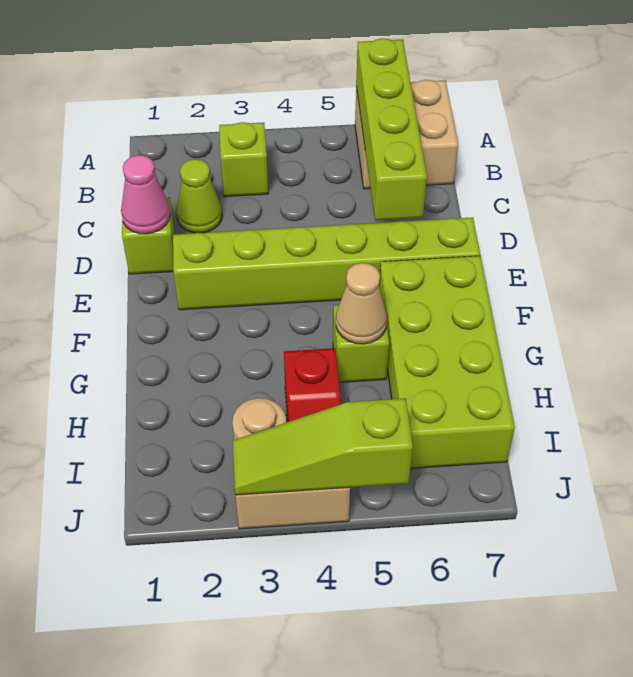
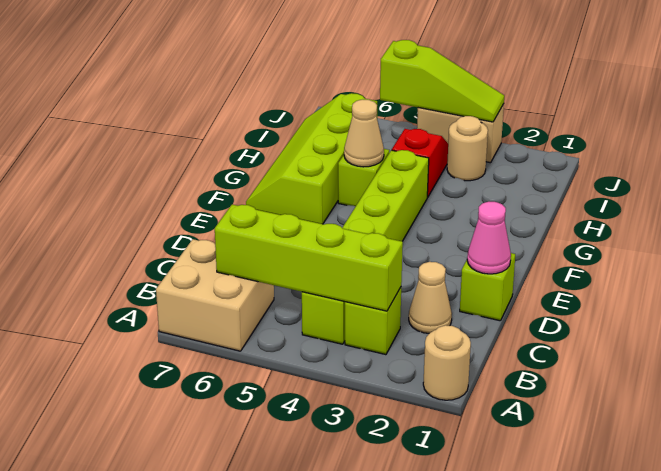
none -> tan round brick A1 level 1
lime brick A6:D6 level 2 -> lime brick B3:B6 level 2
lime cone C2 level 1 -> tan cone C2 level 1
lime brick E2:E7 level 1 -> lime brick B4:G4 level 1
lime brick F6:I7 level 1 -> lime slope F6:I7 level 1 top 6

